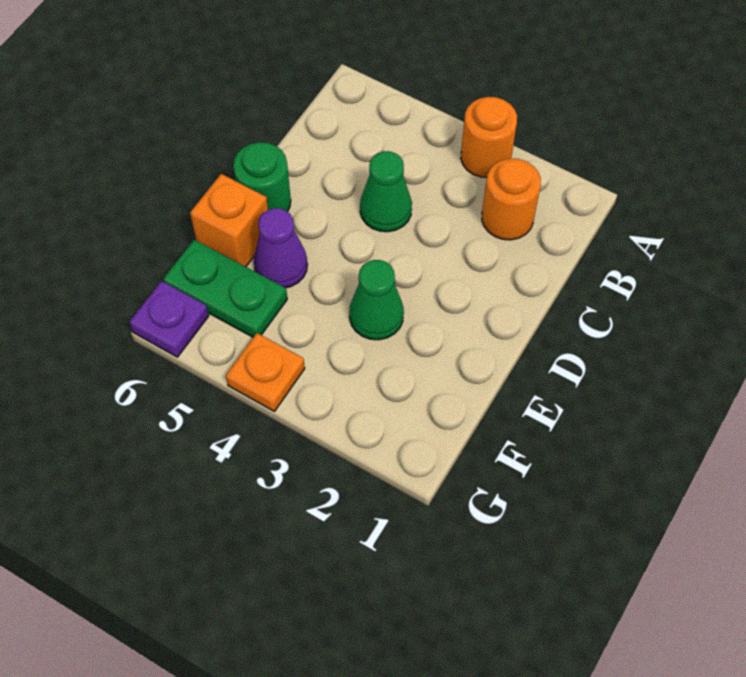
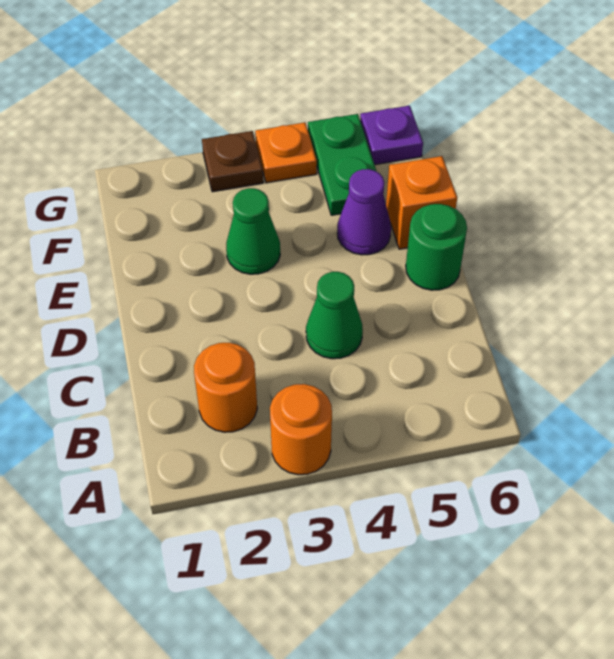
green plate F5:F6 level 1 -> green plate F5:G5 level 1
none -> brown plate G3 level 1

